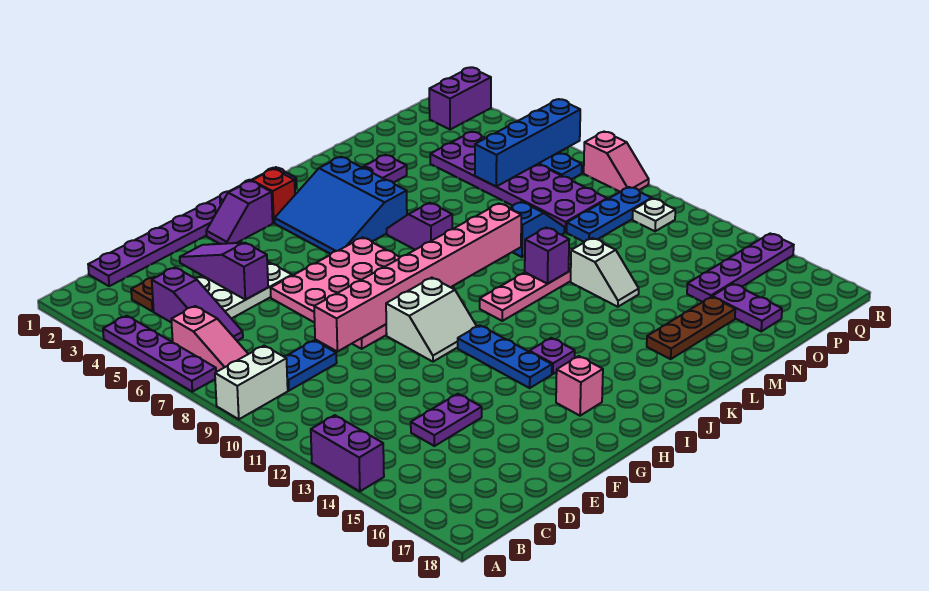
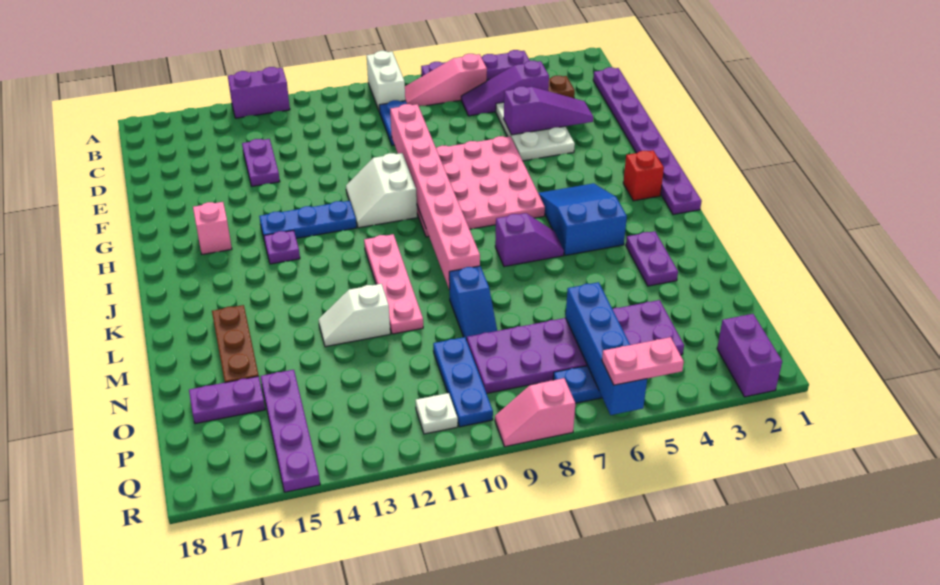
purple slope G2:H2 level 1 top H -> none
blue slope I3:K5 level 1 top K -> blue slope I4:K5 level 1 top K
purple brick L11 level 2 -> none
none -> pink plate R5:R6 level 3

